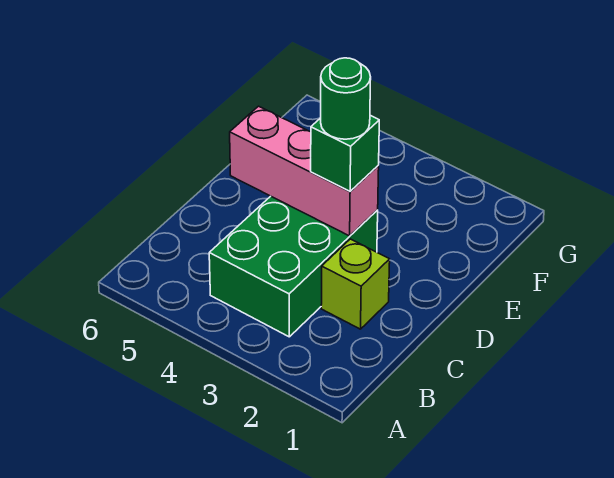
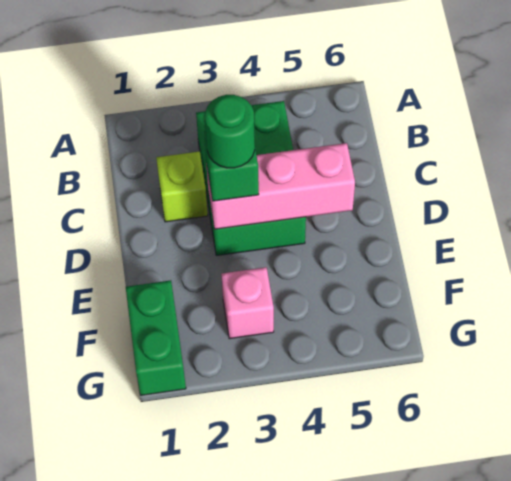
none -> green brick F1:G1 level 1
none -> pink brick F3 level 1

